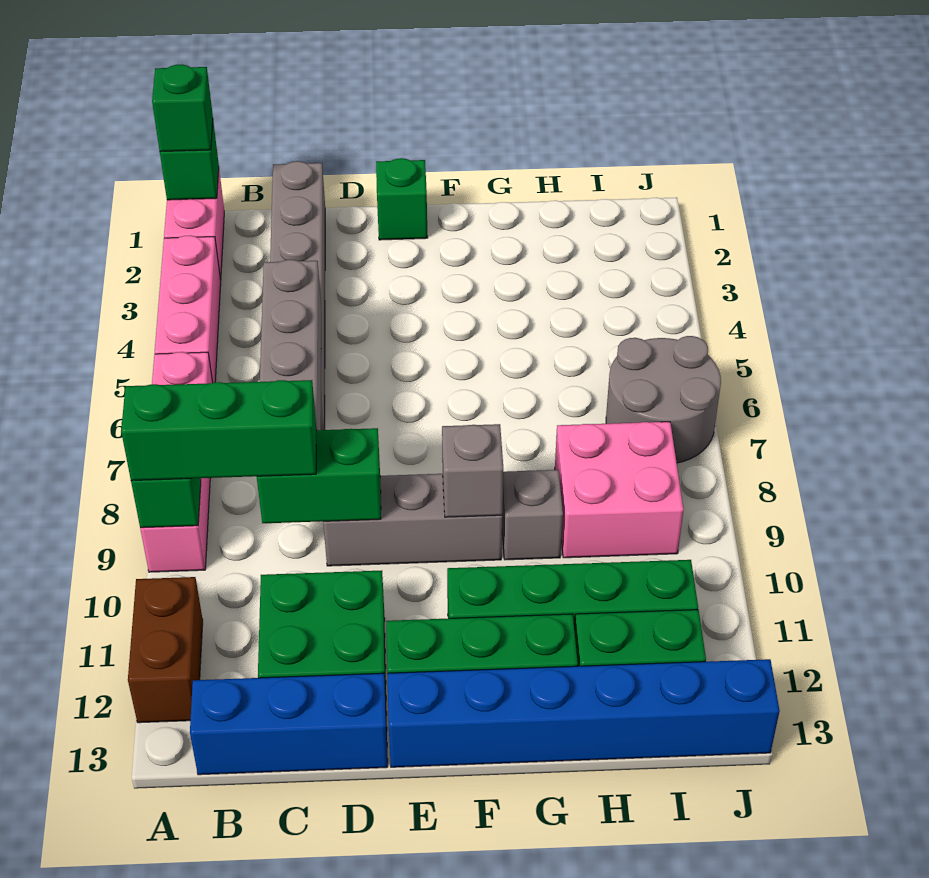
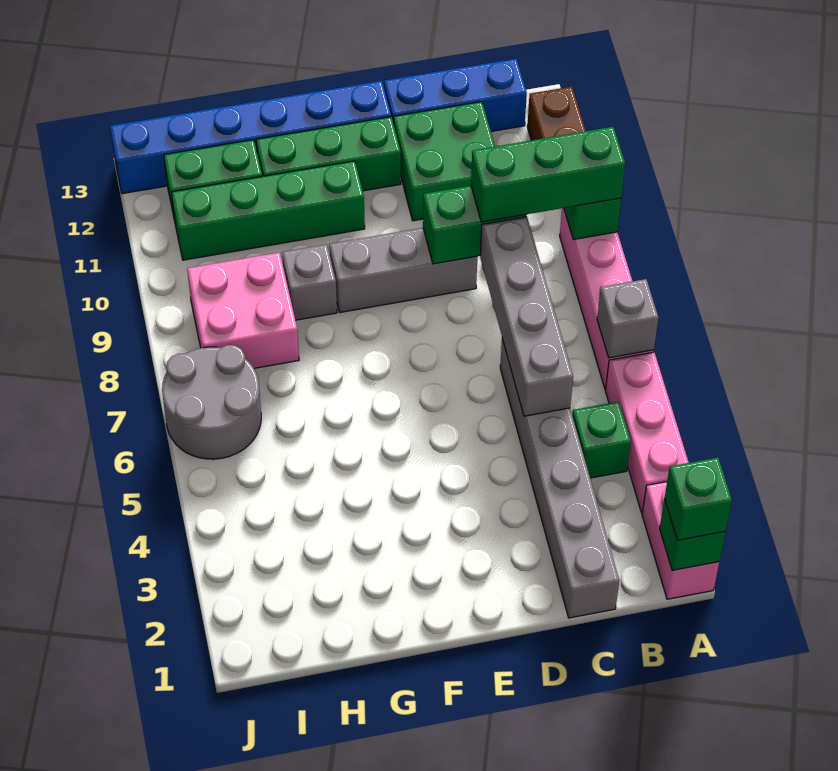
green brick E1 level 1 -> green brick B4 level 1
grey brick F9 level 2 -> grey brick A6 level 2

